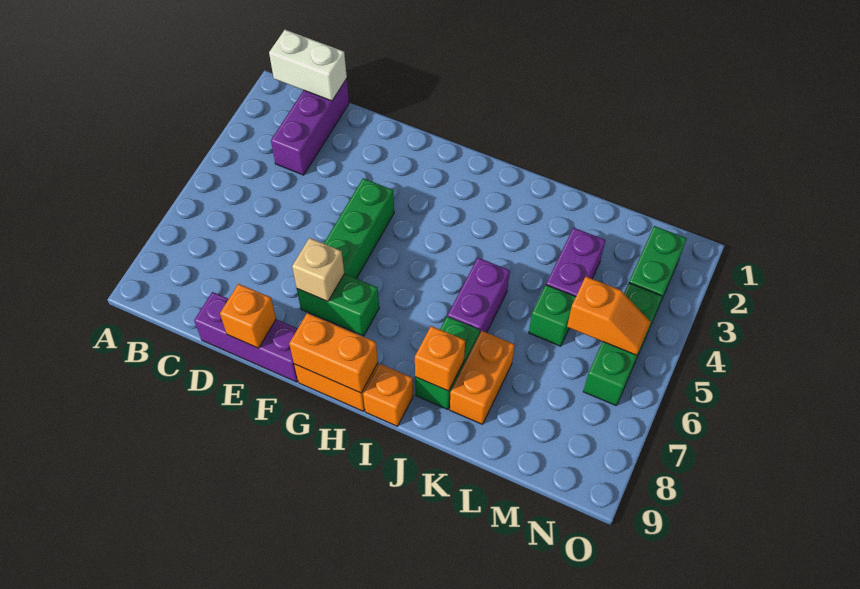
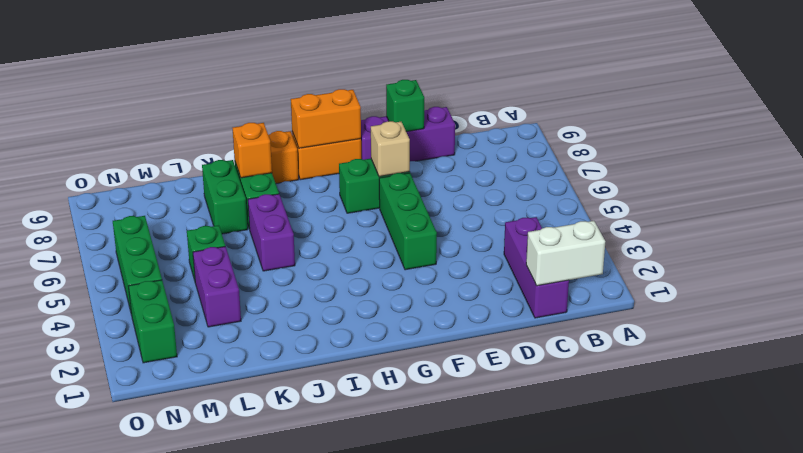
orange brick E9 level 2 -> green brick E9 level 2
orange brick K7:K8 level 1 -> green brick K7:K8 level 1
orange slope M5:N5 level 2 top M -> none

